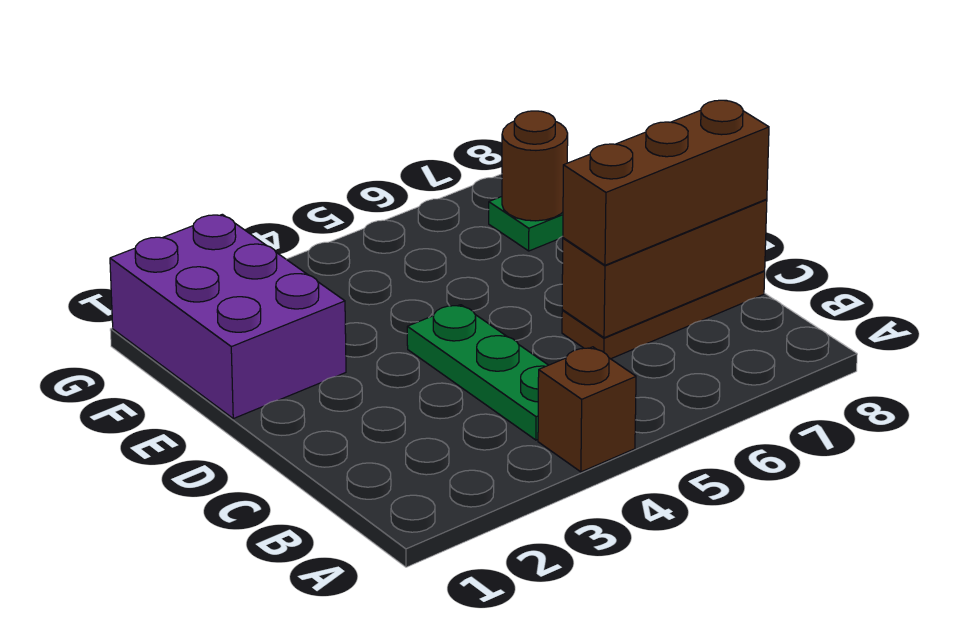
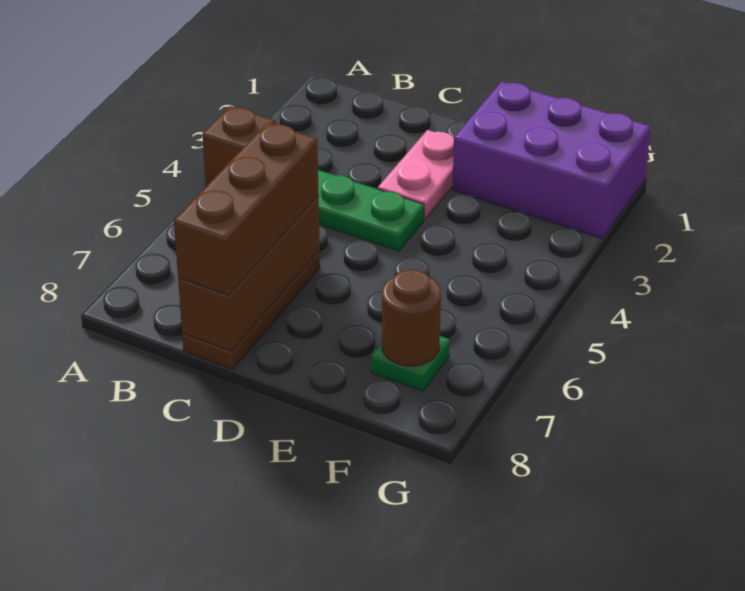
none -> pink plate D2:D3 level 1

